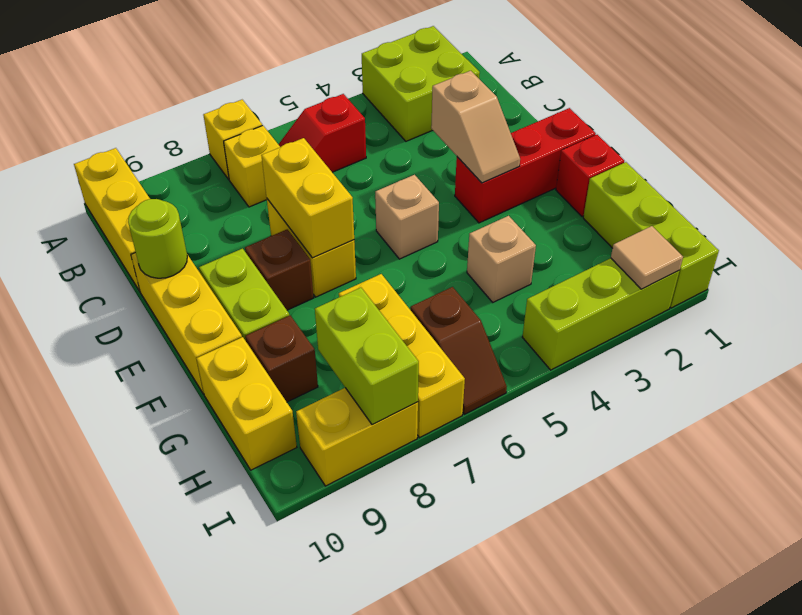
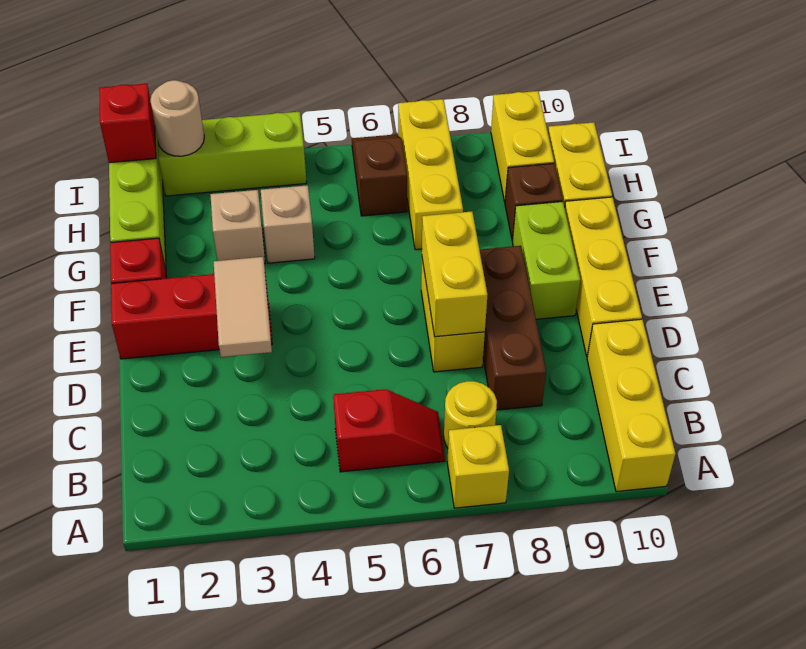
lime brick A2:B3 level 1 -> none
yellow brick B7 level 1 -> yellow round brick B7 level 1
tan slope D3:E3 level 2 top D -> tan tile D3:E3 level 2
lime round brick D10 level 2 -> none
tan brick E5 level 1 -> tan brick G3 level 1
brown brick E8 level 1 -> brown brick C8:E8 level 1
lime brick H8:I8 level 2 -> none
none -> red brick I1 level 2
tan tile I2 level 2 -> tan round brick I2 level 2
yellow brick I8:I9 level 1 -> yellow brick H9:I9 level 1

